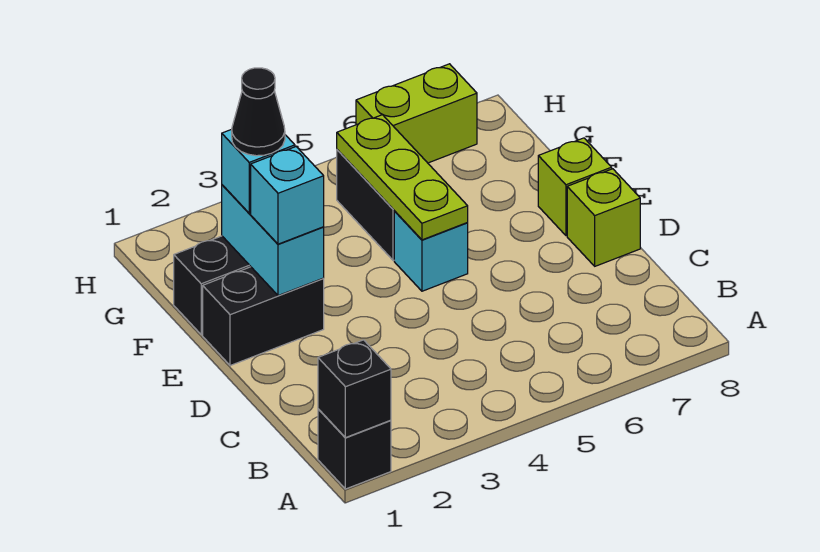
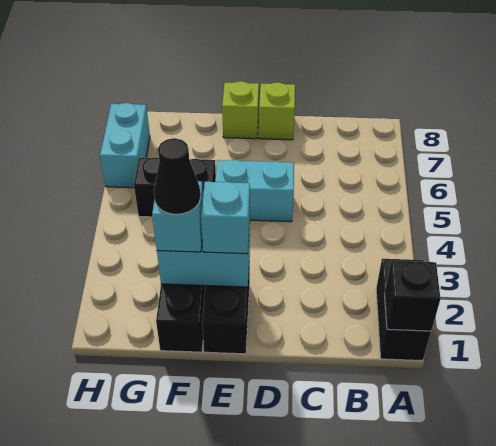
black brick A1 level 1 -> black brick A1:A2 level 1
cyan brick E5 level 1 -> cyan brick D5:E5 level 1
lime plate E5:G5 level 2 -> none
lime brick H6:H7 level 1 -> cyan brick H6:H7 level 1

